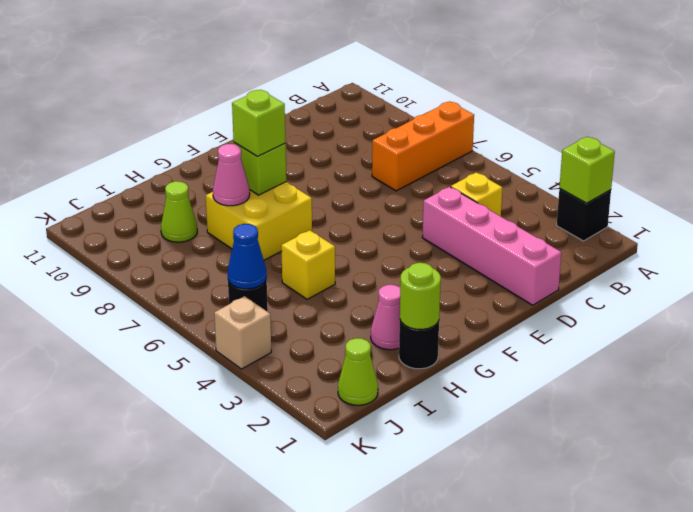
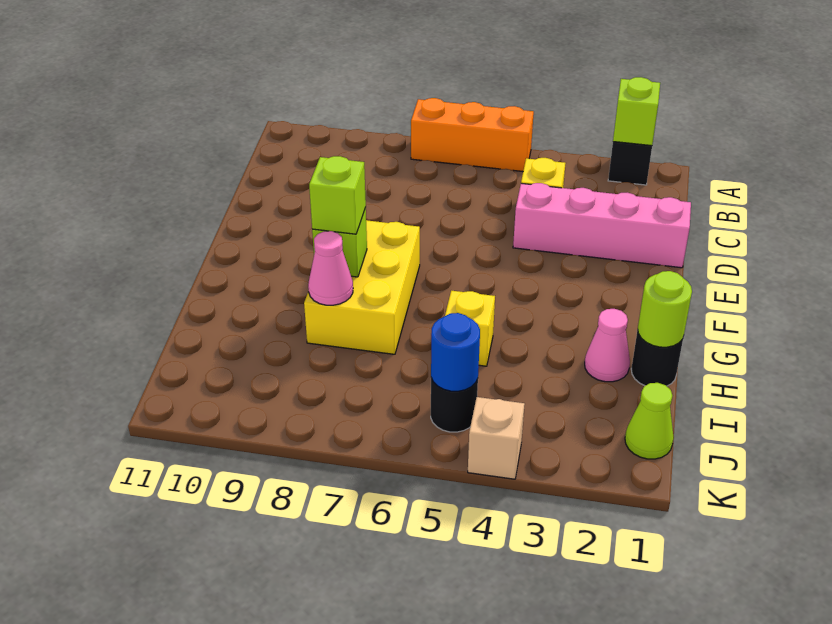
orange brick A7:C7 level 1 -> orange brick A5:A7 level 1
yellow brick G7:H8 level 1 -> yellow brick F7:H8 level 1
lime cone I9 level 1 -> none
blue cone J5 level 2 -> blue round brick J5 level 2

